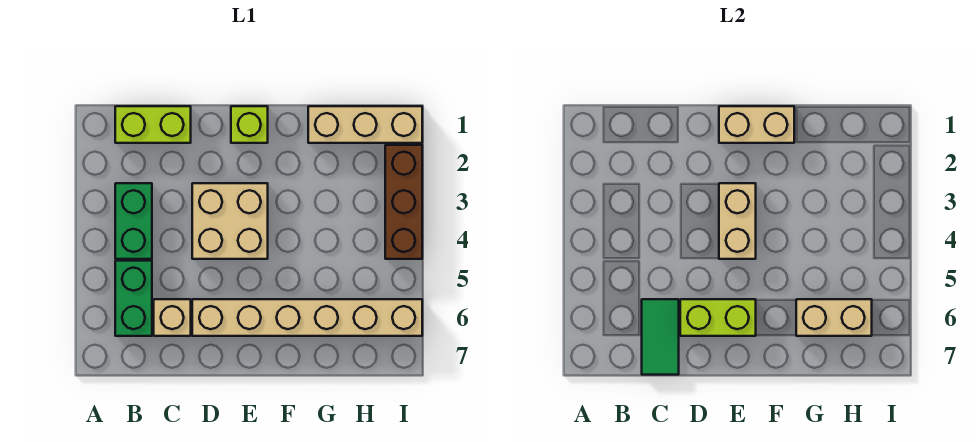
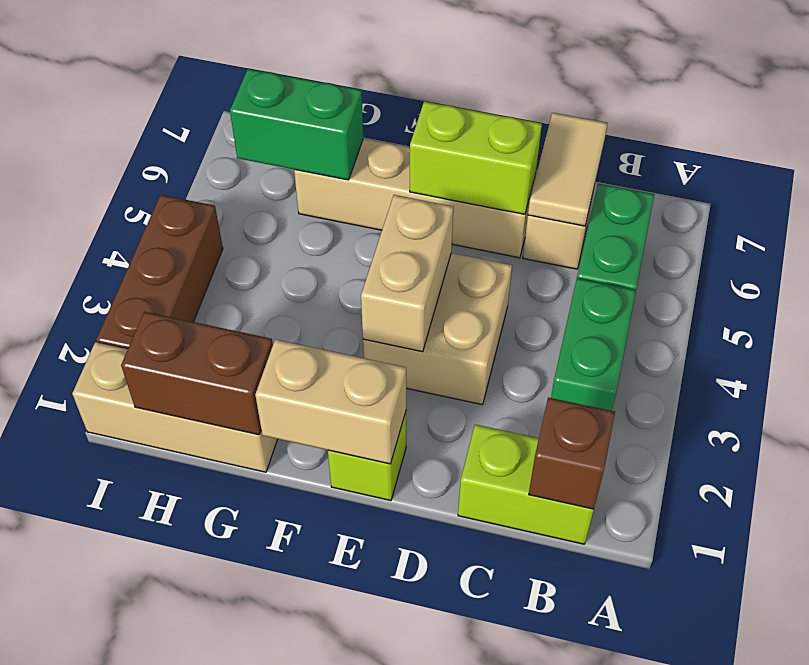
none -> brown brick B1 level 2
green tile C6:C7 level 2 -> tan tile C6:C7 level 2
tan brick D6:I6 level 1 -> tan brick D6:G6 level 1
none -> brown brick G1:H1 level 2
tan brick G6:H6 level 2 -> green brick G6:H6 level 2

